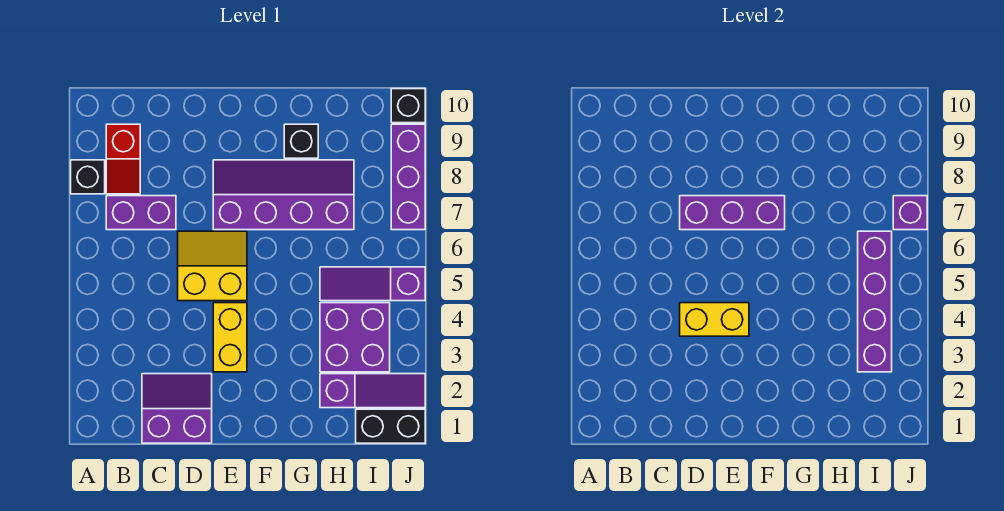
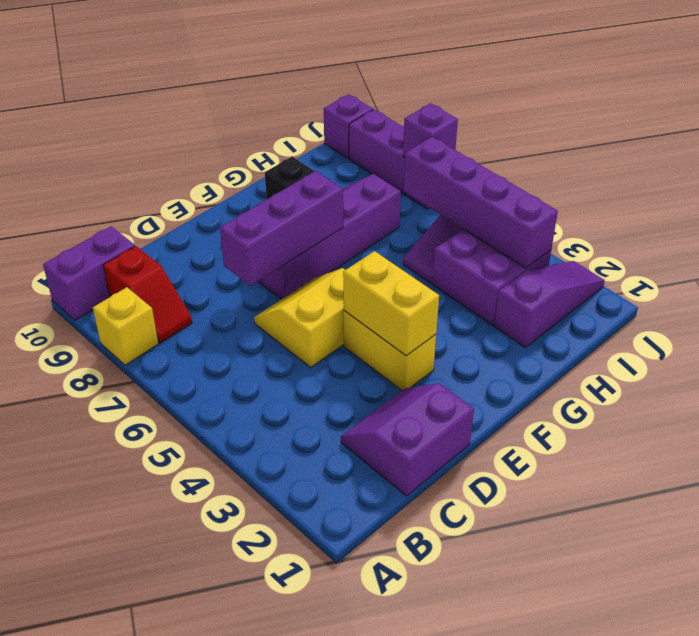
black brick A8 level 1 -> yellow brick A8 level 1
purple brick B7:C7 level 1 -> purple brick A10:B10 level 1
yellow brick D4:E4 level 2 -> yellow brick E3:E4 level 2
black brick I1:J1 level 1 -> none
black brick J10 level 1 -> purple brick J10 level 1

